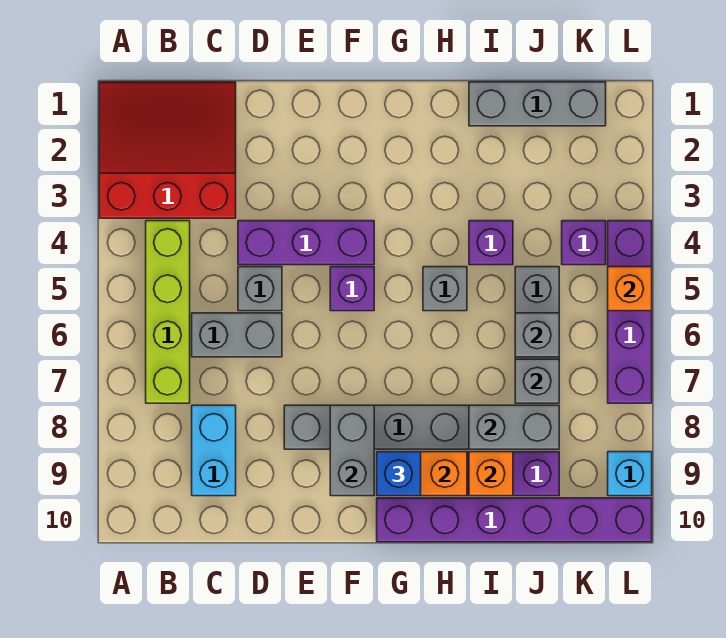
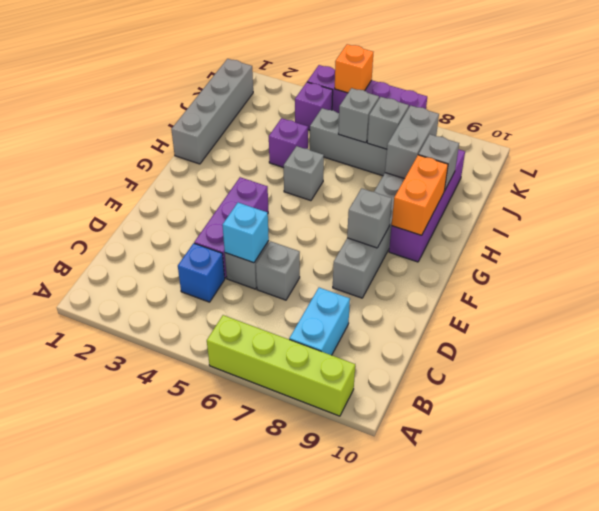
red slope A1:C3 level 1 top 3 -> none
lime brick B4:B7 level 1 -> lime brick A6:A9 level 1
grey brick C6:D6 level 1 -> grey brick D6 level 1
cyan brick C8:C9 level 1 -> cyan brick B8:C8 level 1
purple brick F5 level 1 -> none
grey brick F8:F9 level 2 -> grey brick F8 level 2
blue brick G9 level 3 -> blue brick C4 level 1
purple brick G10:L10 level 1 -> none
grey brick I1:K1 level 1 -> grey brick H1:K1 level 1
orange brick I9 level 2 -> grey brick I9 level 2
cyan brick L9 level 1 -> cyan brick D5 level 2

